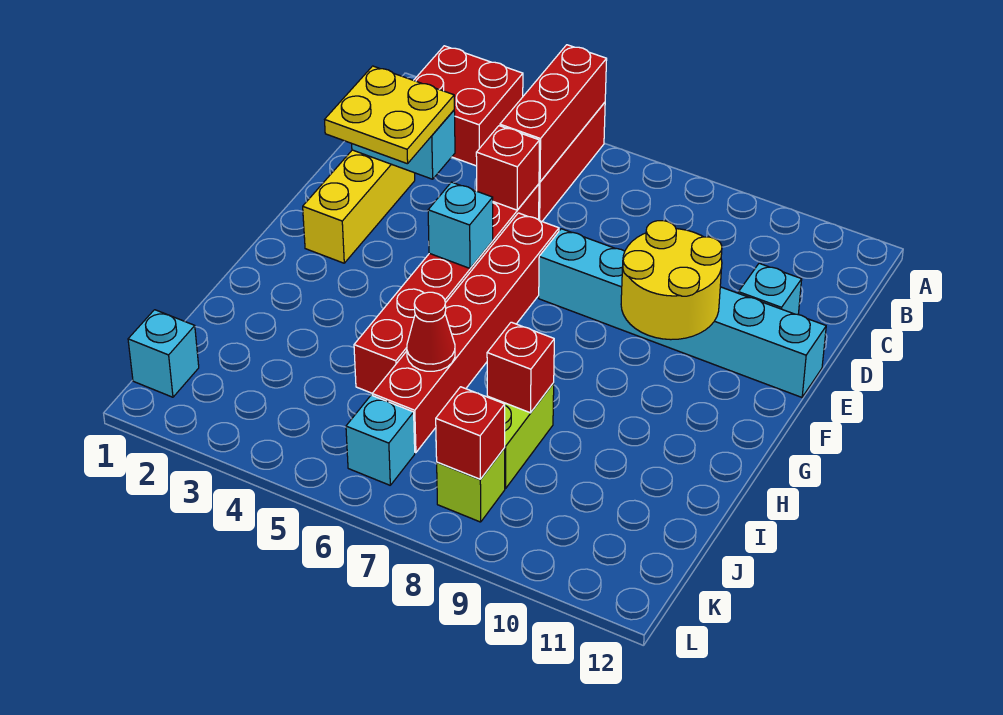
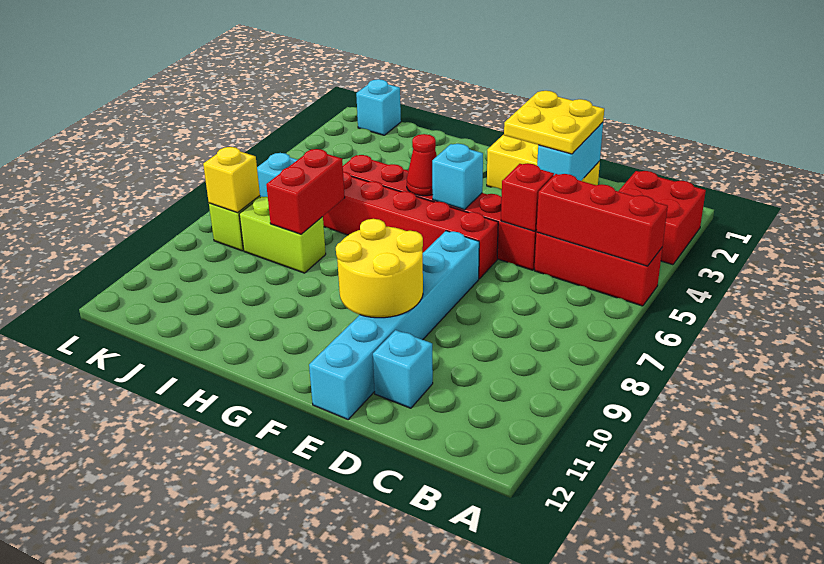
red cone I6 level 2 -> red cone G5 level 2
red brick I8 level 2 -> red brick I7:I8 level 2
red brick K8 level 2 -> yellow brick K8 level 2

